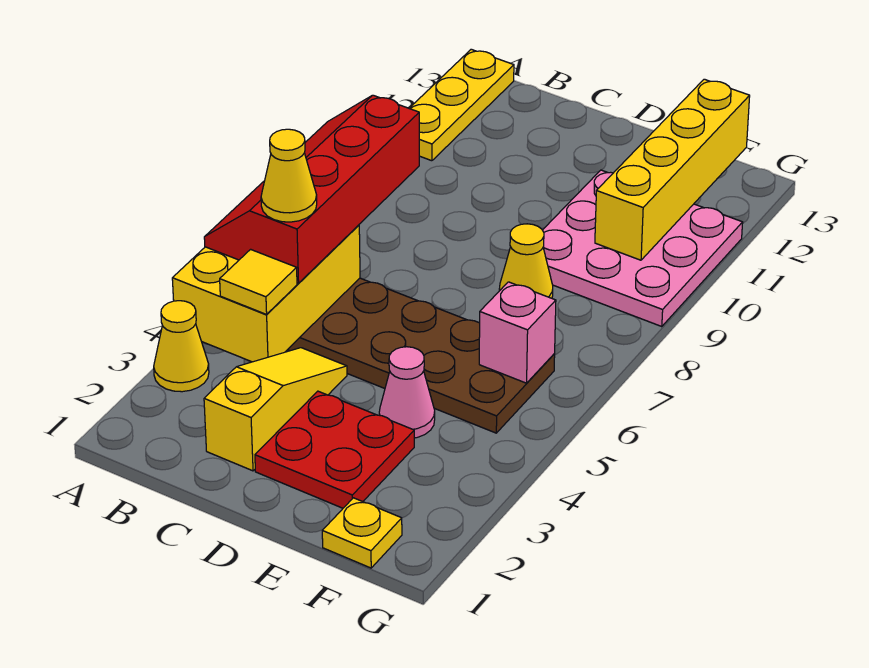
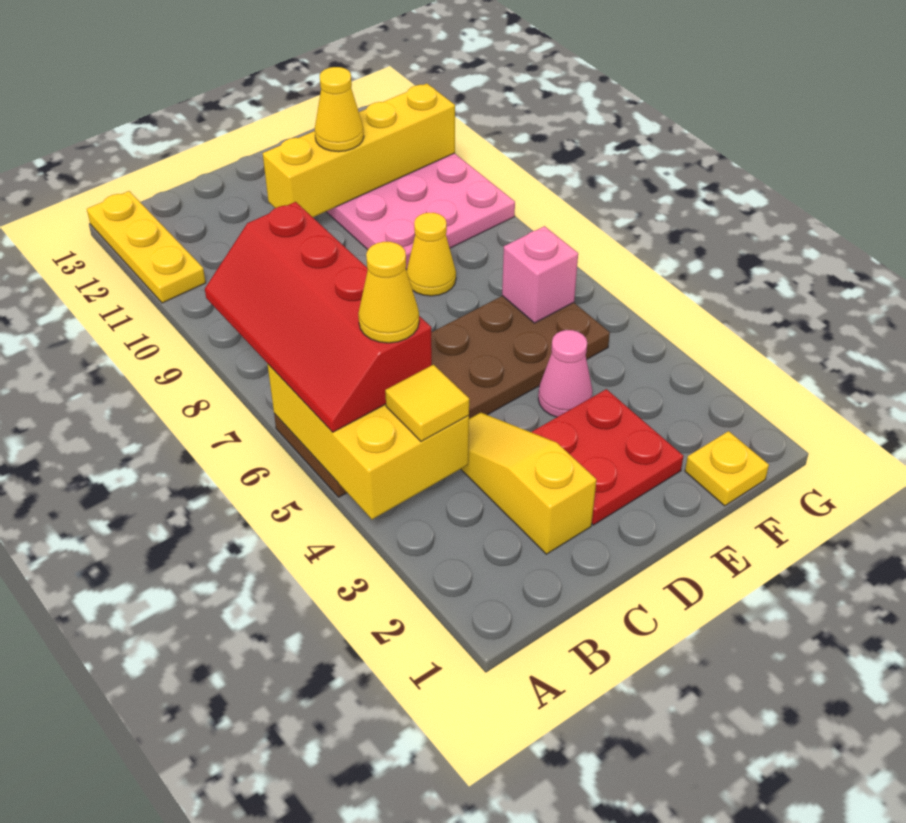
yellow cone A3 level 1 -> yellow cone E11 level 3
yellow brick F10:F13 level 2 -> yellow brick D11:G11 level 2

